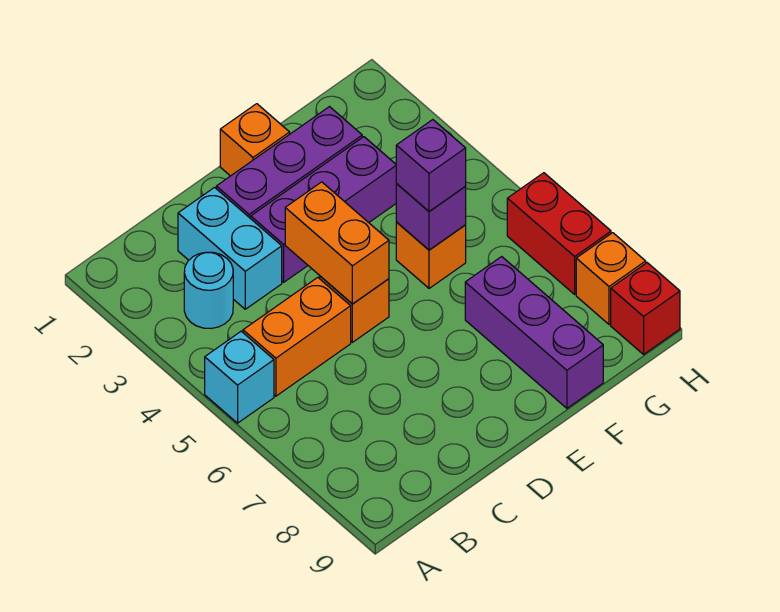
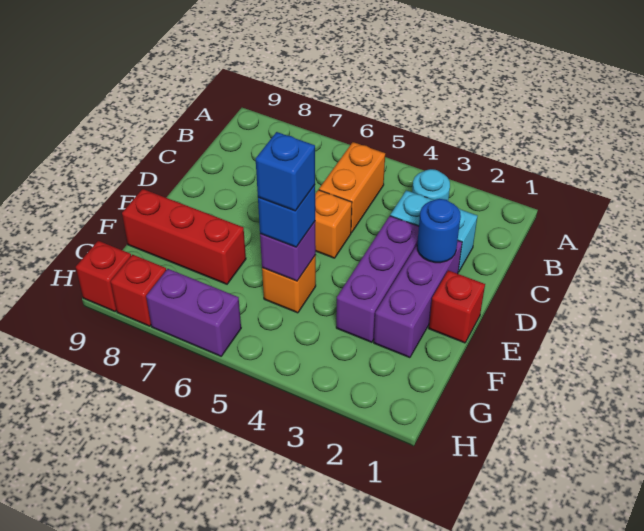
cyan brick A5 level 1 -> none
none -> blue round brick D2 level 2
orange brick D4:D5 level 2 -> none
orange brick E1 level 1 -> red brick E1 level 1
purple brick F5 level 3 -> blue brick F5 level 3
none -> blue brick F5 level 4
purple brick F7:F9 level 1 -> red brick F7:F9 level 1
red brick H6:H7 level 1 -> purple brick H6:H7 level 1
orange brick H8 level 1 -> red brick H8 level 1

